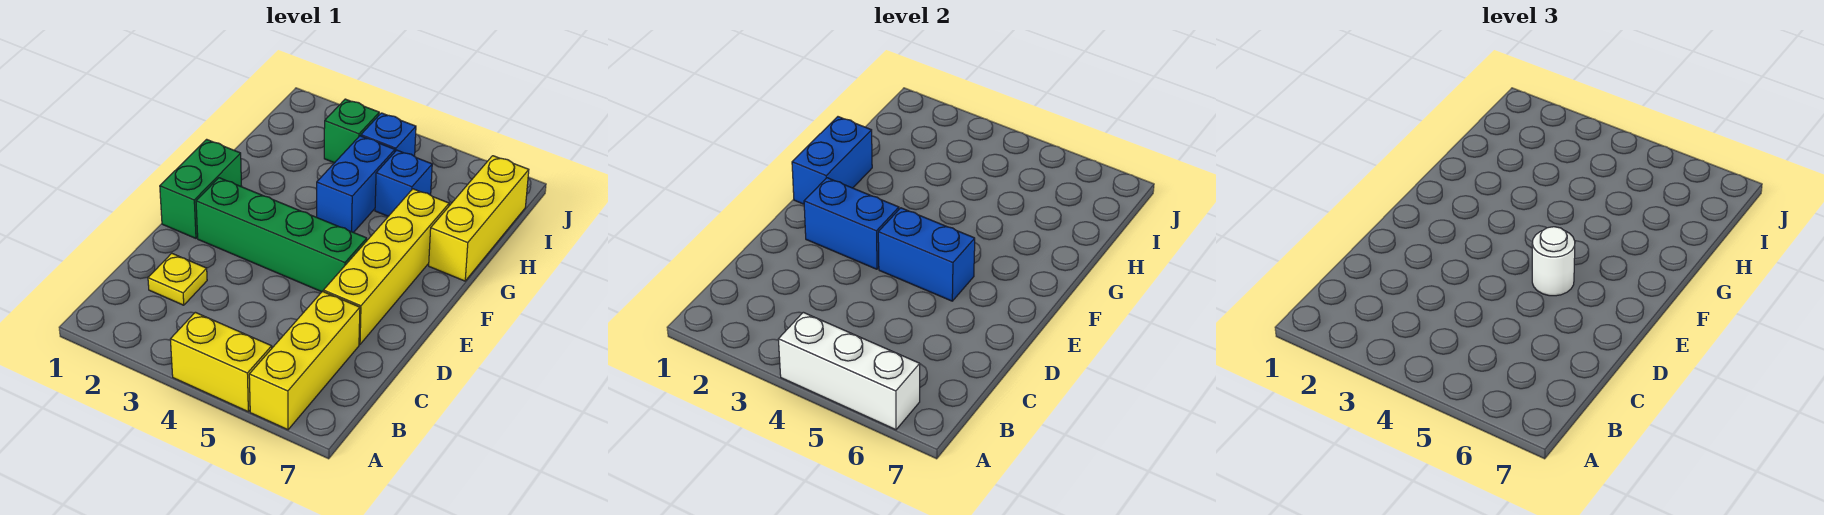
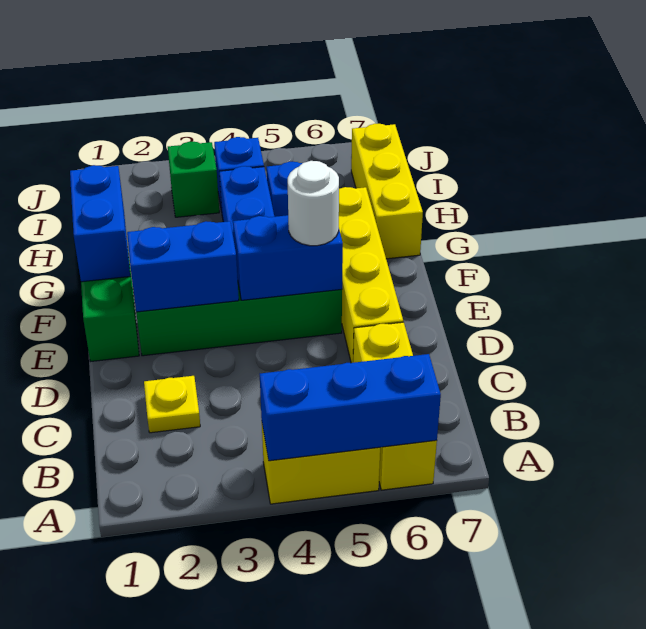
white brick A4:A6 level 2 -> blue brick A4:A6 level 2

